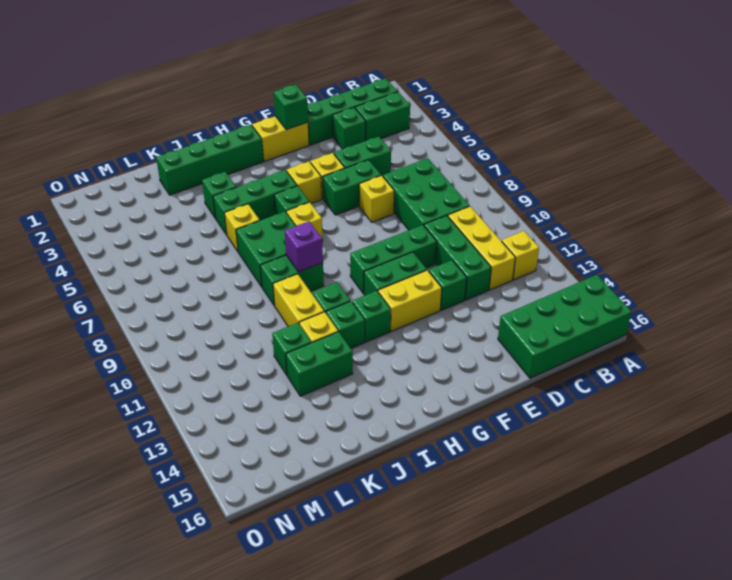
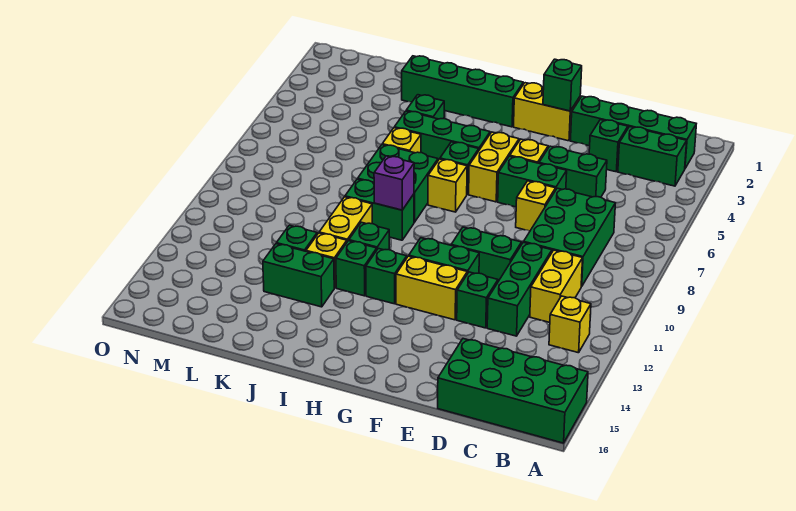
yellow brick C10:C12 level 1 -> yellow brick C10:C11 level 1
green brick E10:G10 level 1 -> green brick E10:F10 level 1
yellow brick G5 level 1 -> yellow brick G5:G6 level 1

